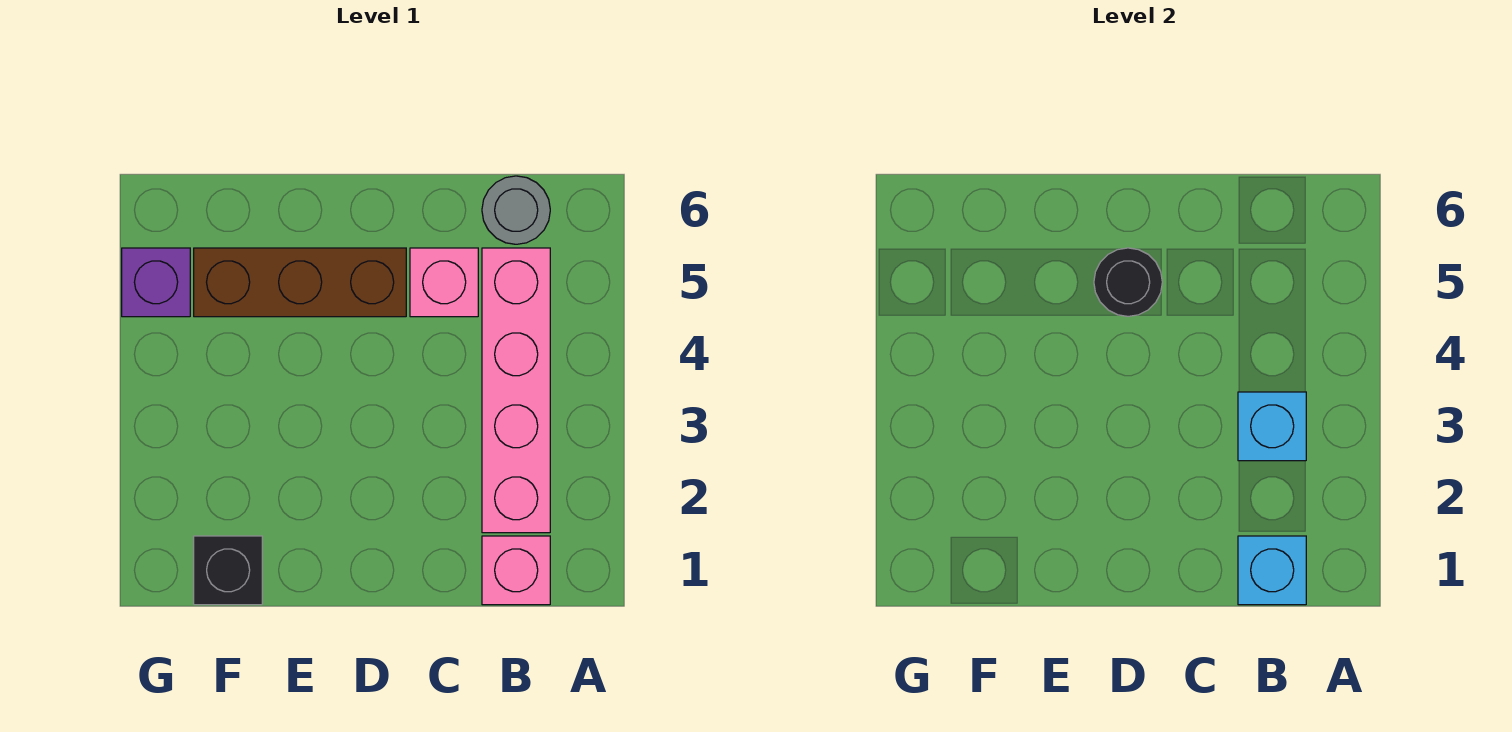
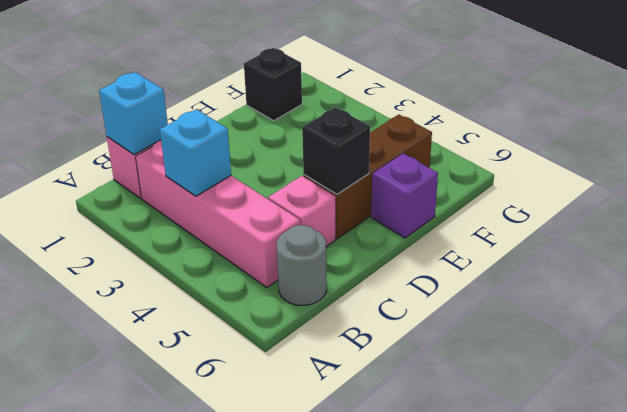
black round brick D5 level 2 -> black brick D5 level 2
purple brick G5 level 1 -> purple brick E6 level 1

